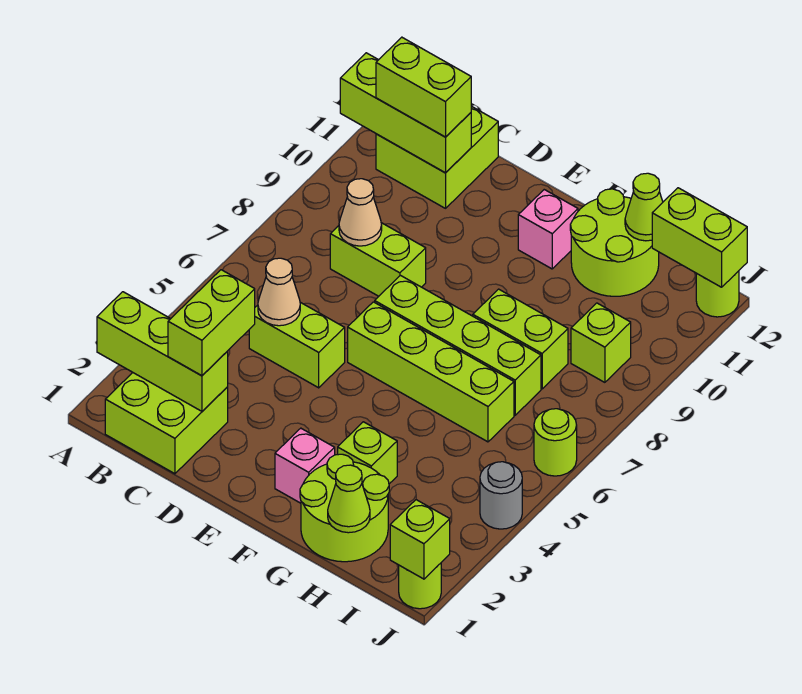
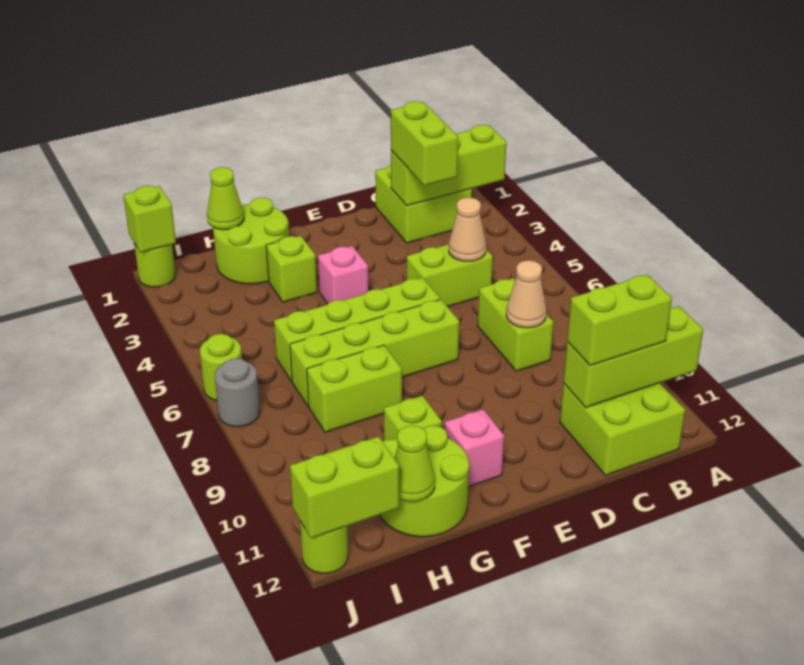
lime brick C8:D8 level 1 -> lime brick C7:C8 level 1
pink brick F2 level 1 -> pink brick F4 level 1
lime brick I9 level 1 -> lime brick G10 level 1
grey round brick J4 level 1 -> grey round brick J7 level 1

